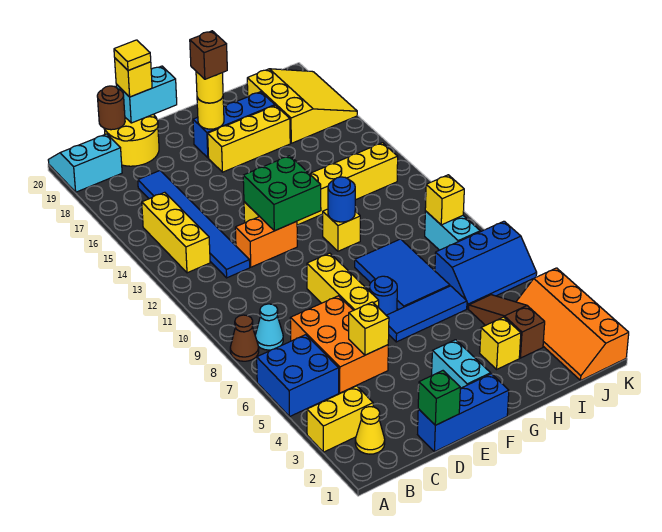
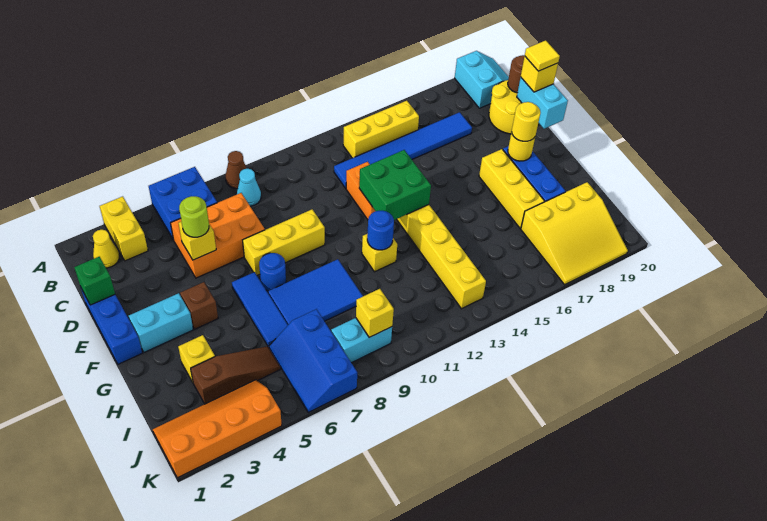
none -> lime round brick D5 level 3
brown brick F18 level 4 -> brown brick F4 level 1

